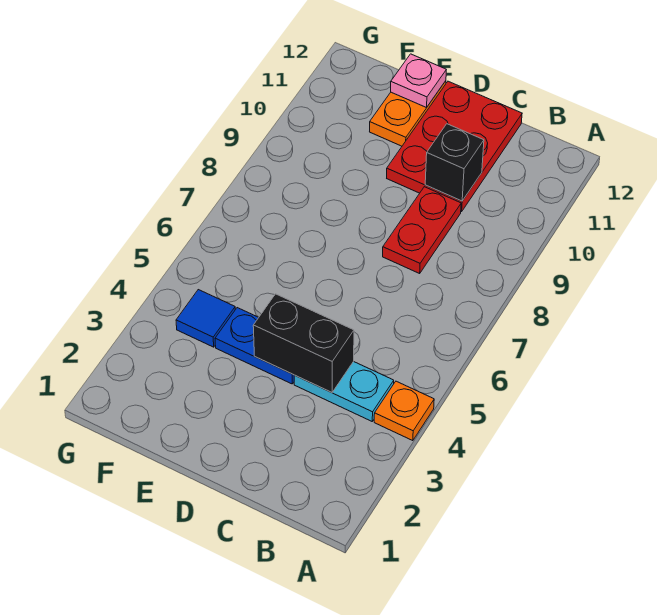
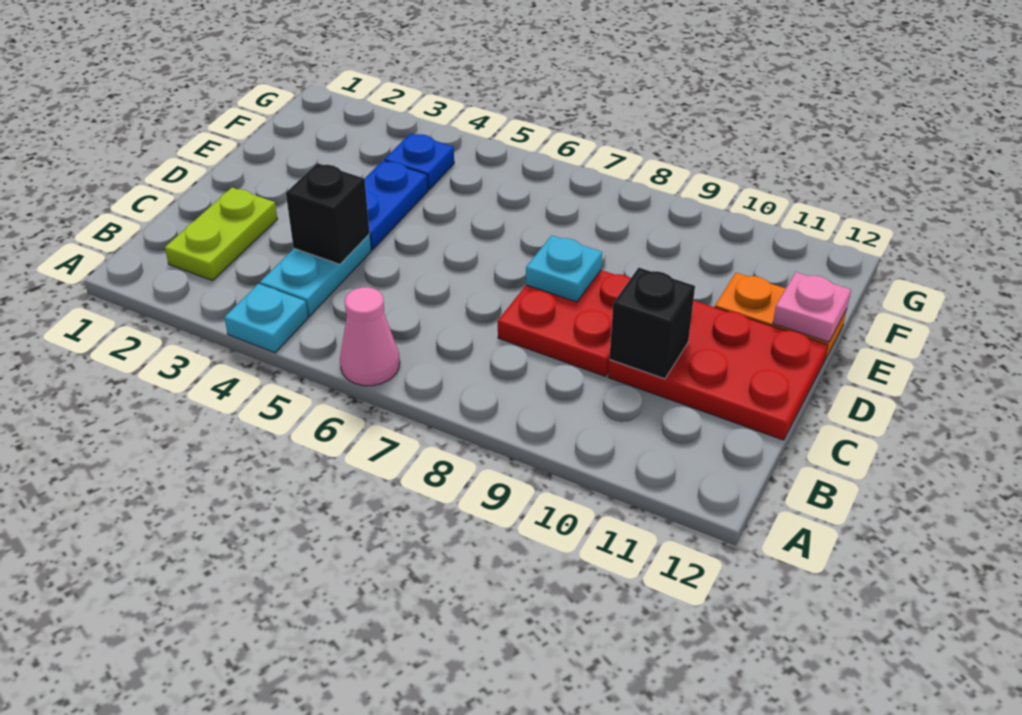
orange plate A4 level 1 -> cyan plate A4 level 1
none -> pink cone A6 level 1
none -> lime plate B2:C2 level 1
black brick C4:D4 level 2 -> black brick C4 level 2
red plate C8:C9 level 1 -> red plate C8:D9 level 1
none -> cyan plate D8 level 2
blue tile F4 level 1 -> blue plate F4 level 1

